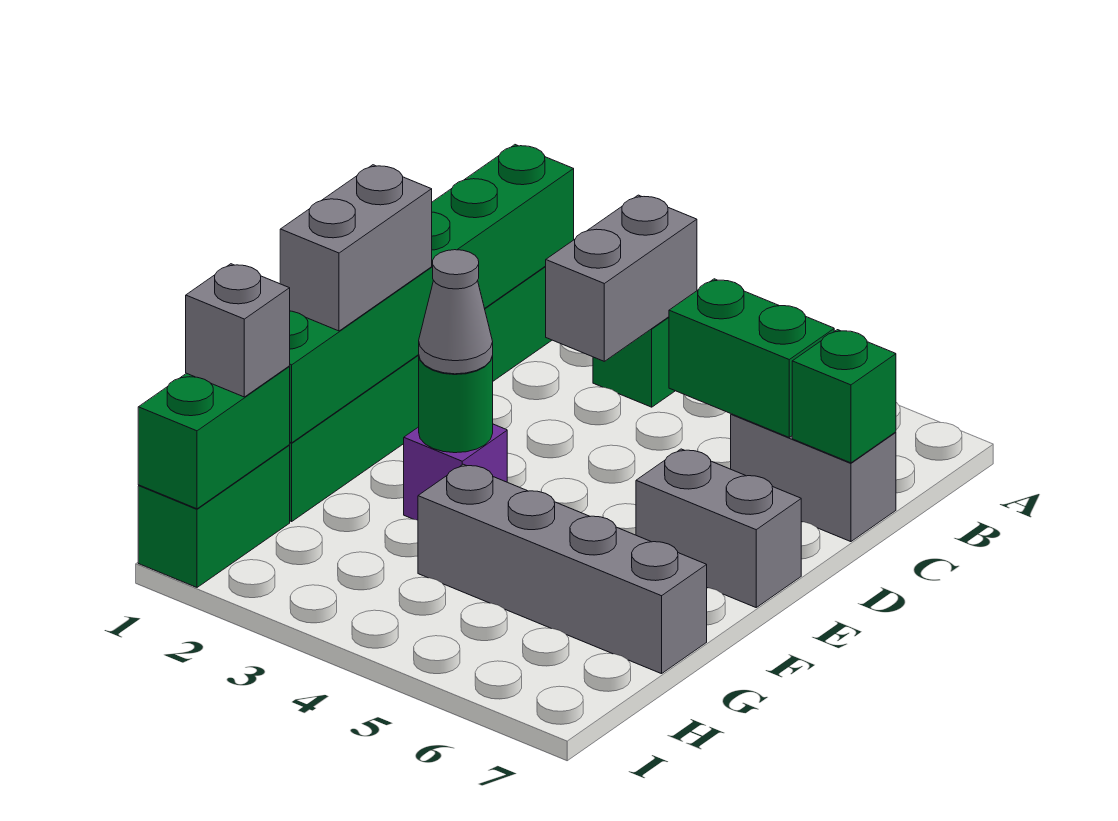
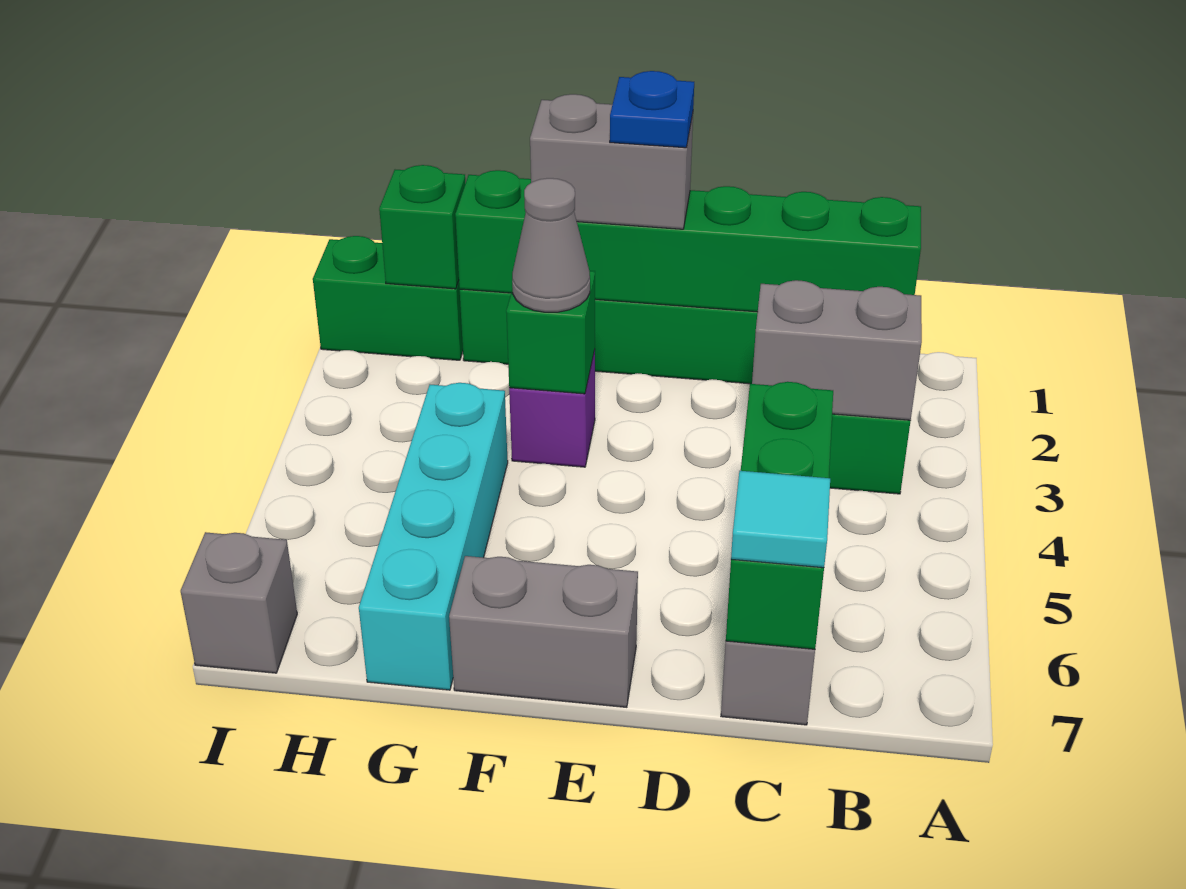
none -> cyan tile C7 level 3
none -> blue plate E1 level 4
grey brick E6:E7 level 1 -> grey brick E7:F7 level 1
green round brick F3 level 2 -> green brick F3 level 2
grey brick G4:G7 level 1 -> cyan brick G4:G7 level 1
green brick H1:I1 level 2 -> green brick H1 level 2
grey brick H1 level 3 -> grey brick I7 level 1

